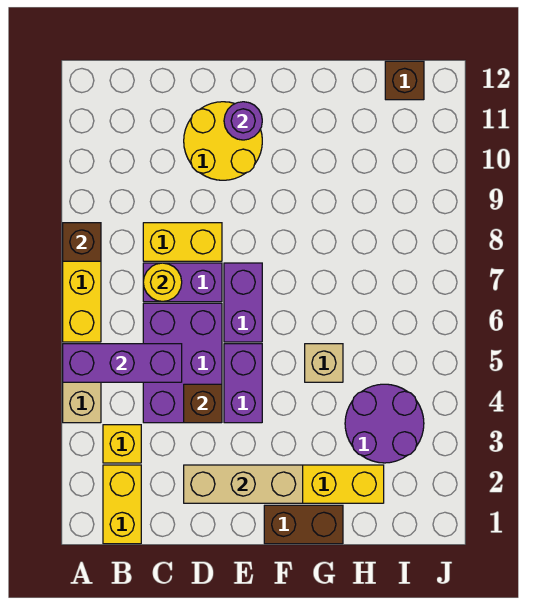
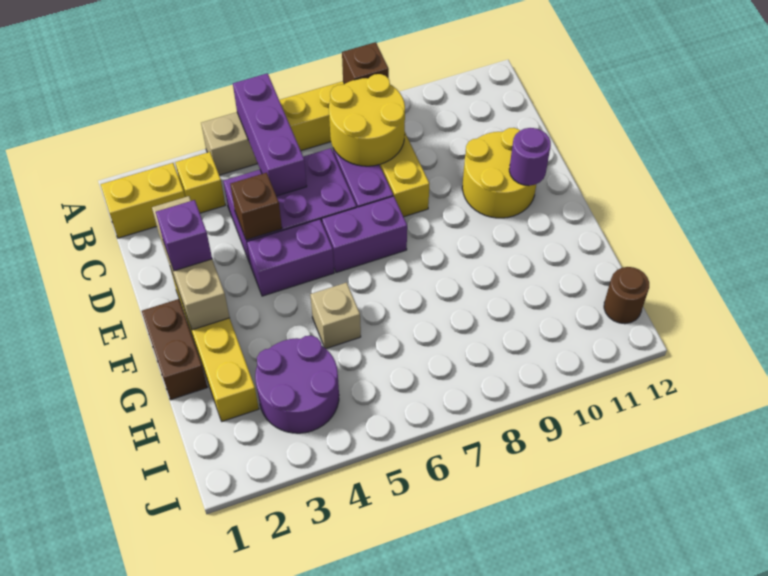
yellow round brick C7 level 2 -> yellow round brick B7:C8 level 2
none -> purple brick E2 level 3
brown brick I12 level 1 -> brown round brick I12 level 1

